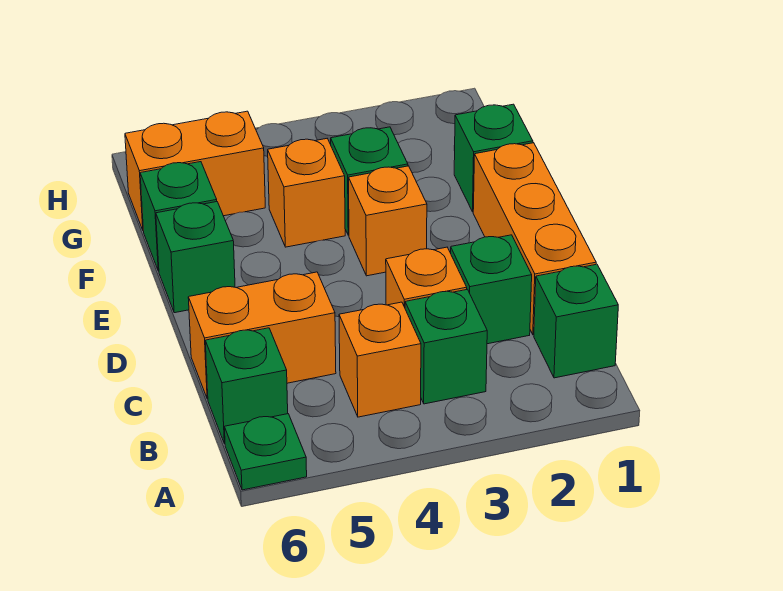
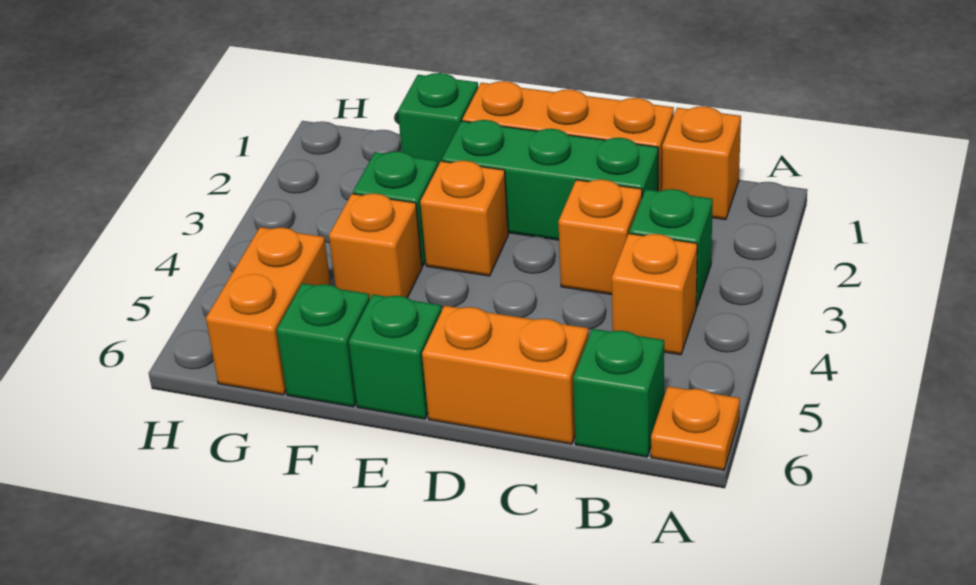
green plate A6 level 1 -> orange plate A6 level 1
green brick B1 level 1 -> orange brick B1 level 1
green brick C2 level 1 -> green brick C2:E2 level 1
orange brick C5:C6 level 1 -> orange brick C6:D6 level 1

